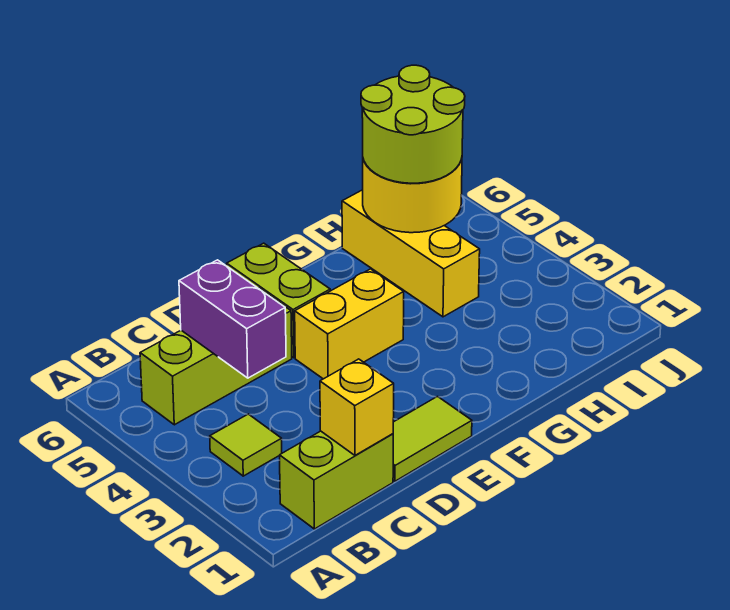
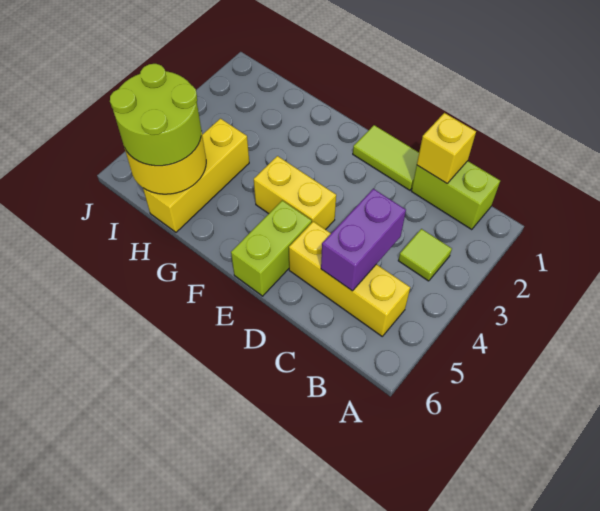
lime brick B5:D5 level 1 -> yellow brick B5:D5 level 1

